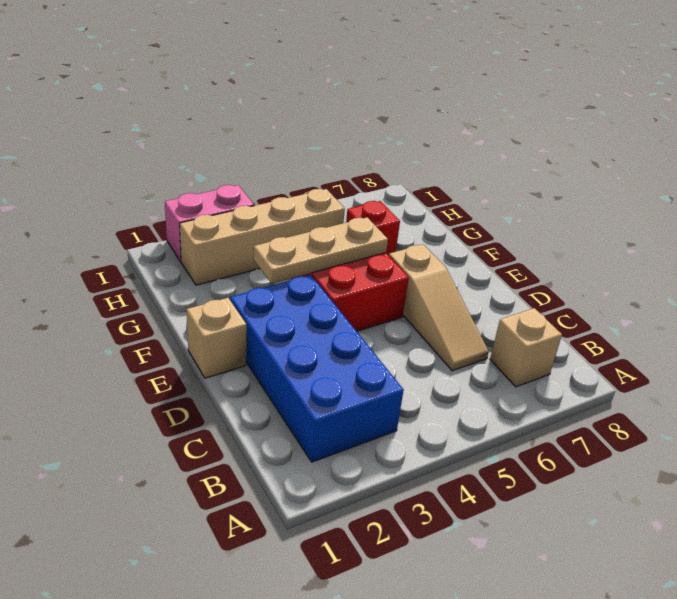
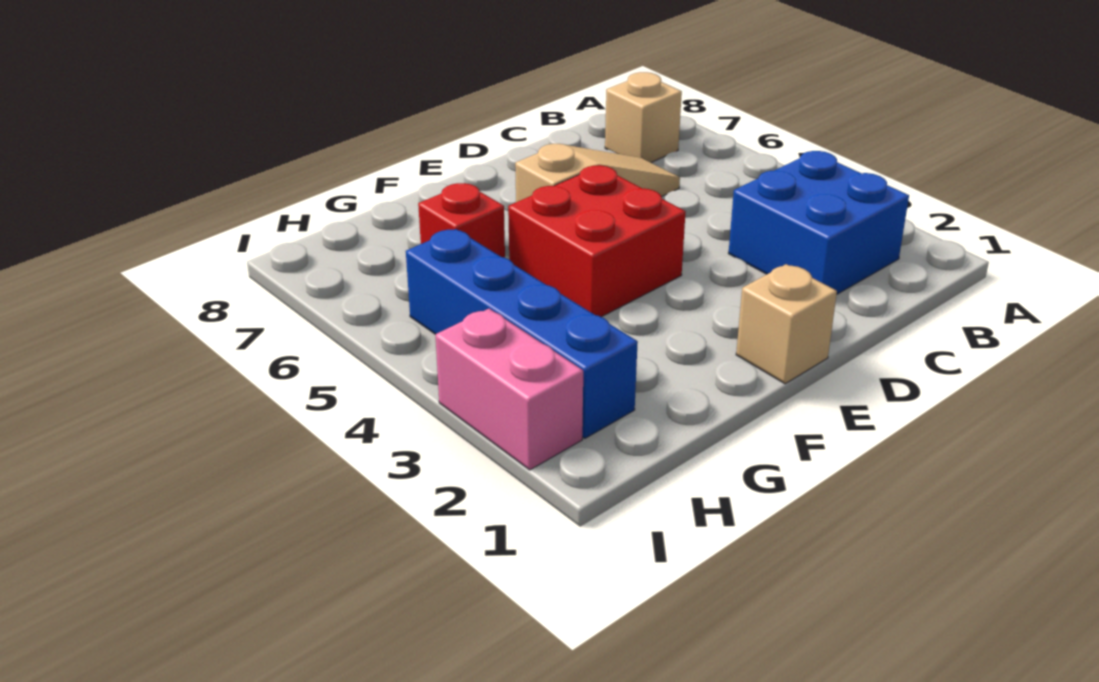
blue brick B2:E3 level 1 -> blue brick B2:C3 level 1
tan plate F3:F5 level 2 -> none
tan brick H2:H5 level 1 -> blue brick H2:H5 level 1

